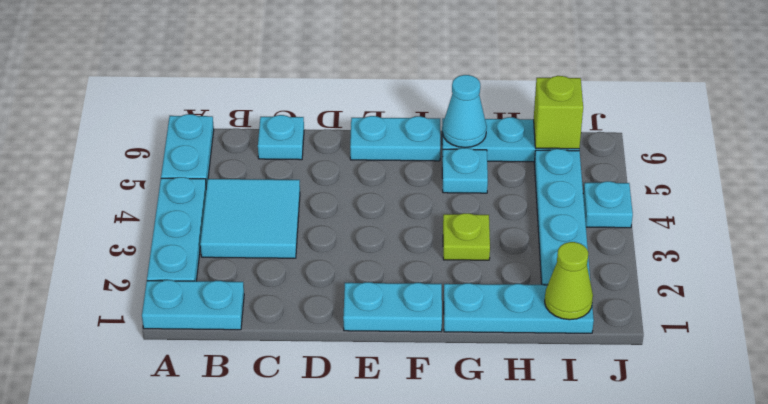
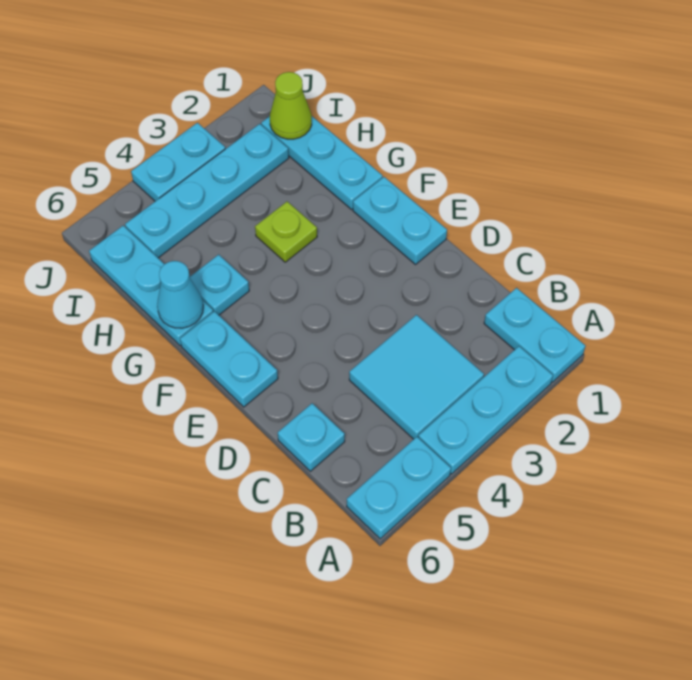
lime brick I6 level 2 -> none
cyan plate J4 level 1 -> cyan plate J3:J4 level 1

